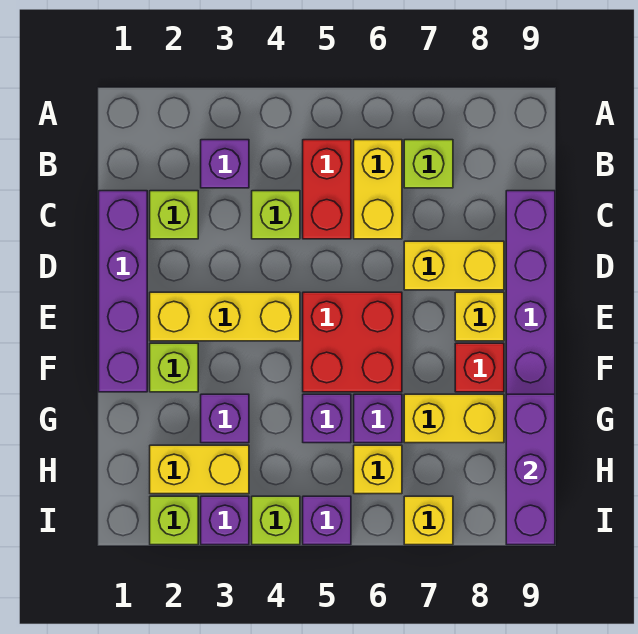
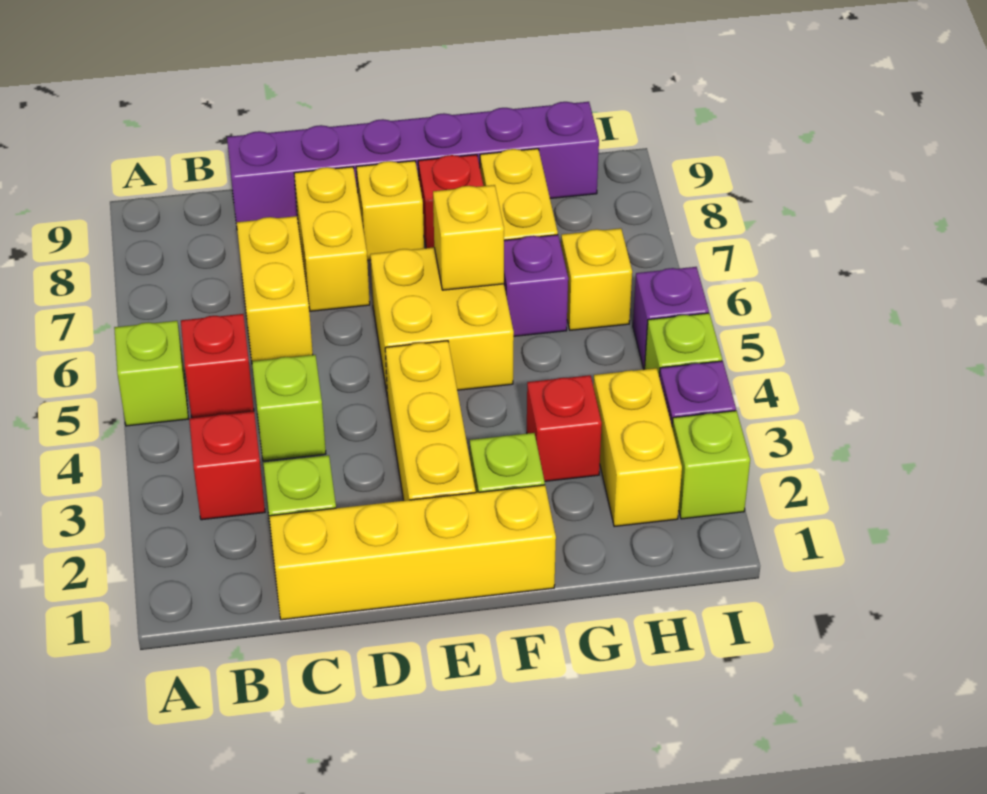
purple brick B3 level 1 -> red brick B3 level 1
red brick B5:C5 level 1 -> red brick B5 level 1
yellow brick B6:C6 level 1 -> yellow brick C6:C7 level 1
lime brick B7 level 1 -> lime brick A5 level 1
purple brick C1:F1 level 1 -> yellow brick C1:F1 level 1
red brick E5:F6 level 1 -> yellow brick E5:F6 level 1
purple brick G3 level 1 -> red brick G3 level 1
purple brick G5 level 1 -> none
purple brick G9:I9 level 2 -> none
yellow brick I7 level 1 -> yellow brick F6 level 2

